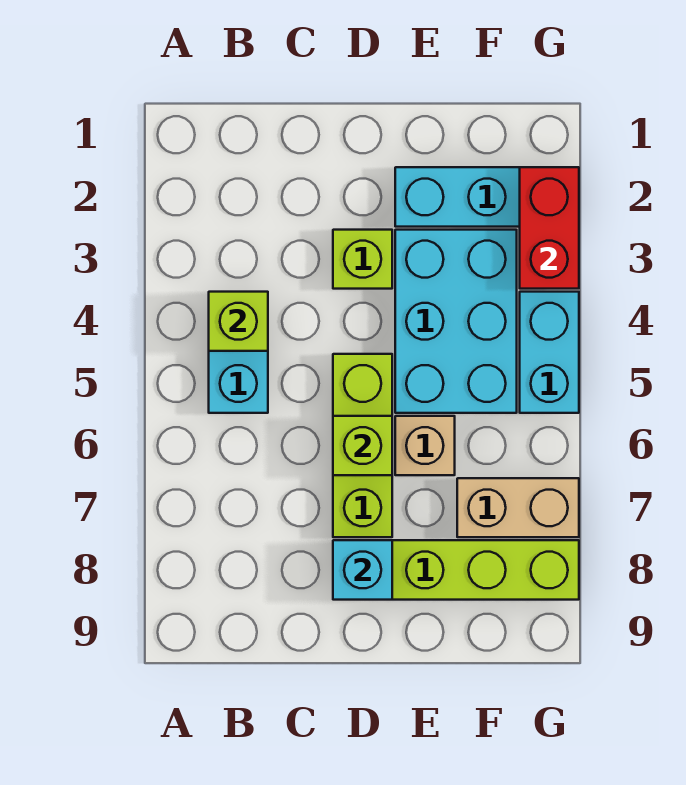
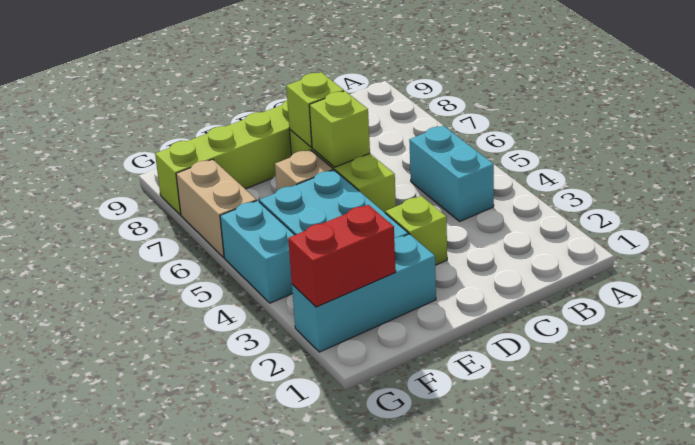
lime brick B4 level 2 -> lime brick D7 level 2
cyan brick D8 level 2 -> none
tan brick F7:G7 level 1 -> tan brick G6:G7 level 1
red brick G2:G3 level 2 -> red brick F2:G2 level 2

